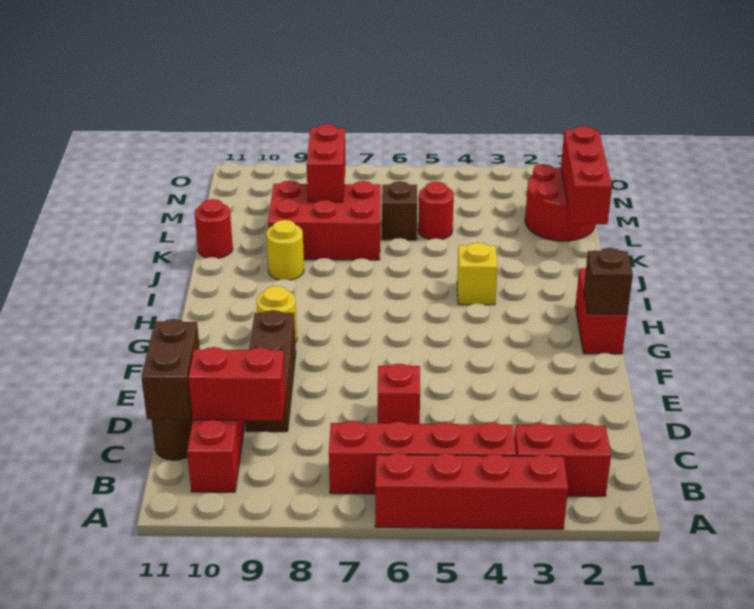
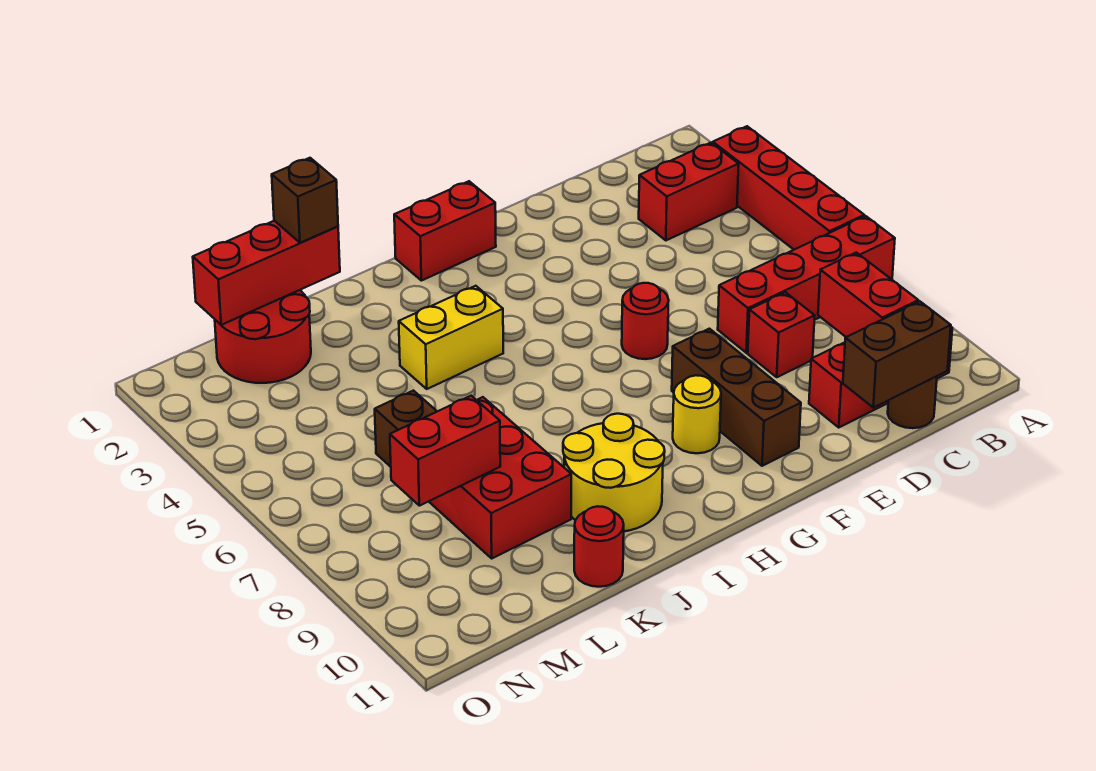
red brick B2:B3 level 1 -> red brick B3:C3 level 1
red brick B4:B7 level 1 -> red brick A7:D7 level 1
red brick D6 level 1 -> red brick D8 level 1
brown brick D9:F9 level 1 -> brown brick F8:F10 level 1
brown brick G1 level 2 -> brown brick K1 level 3
yellow brick I4 level 1 -> yellow brick I4:J4 level 1
yellow round brick J9 level 1 -> yellow round brick I9:J10 level 1
red round brick L5 level 1 -> red round brick F6 level 1

